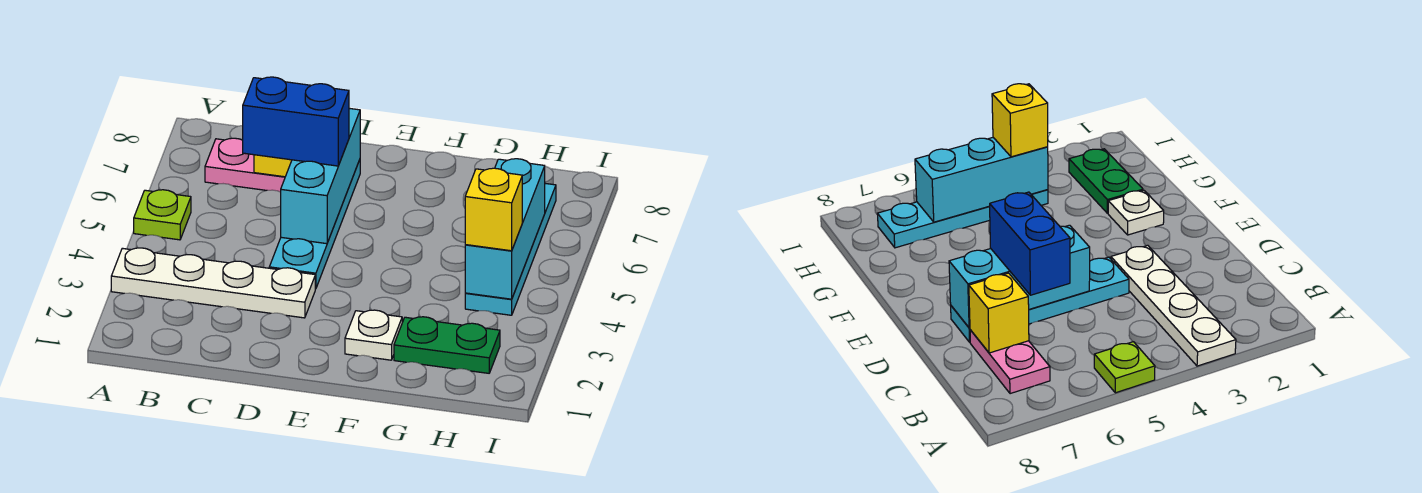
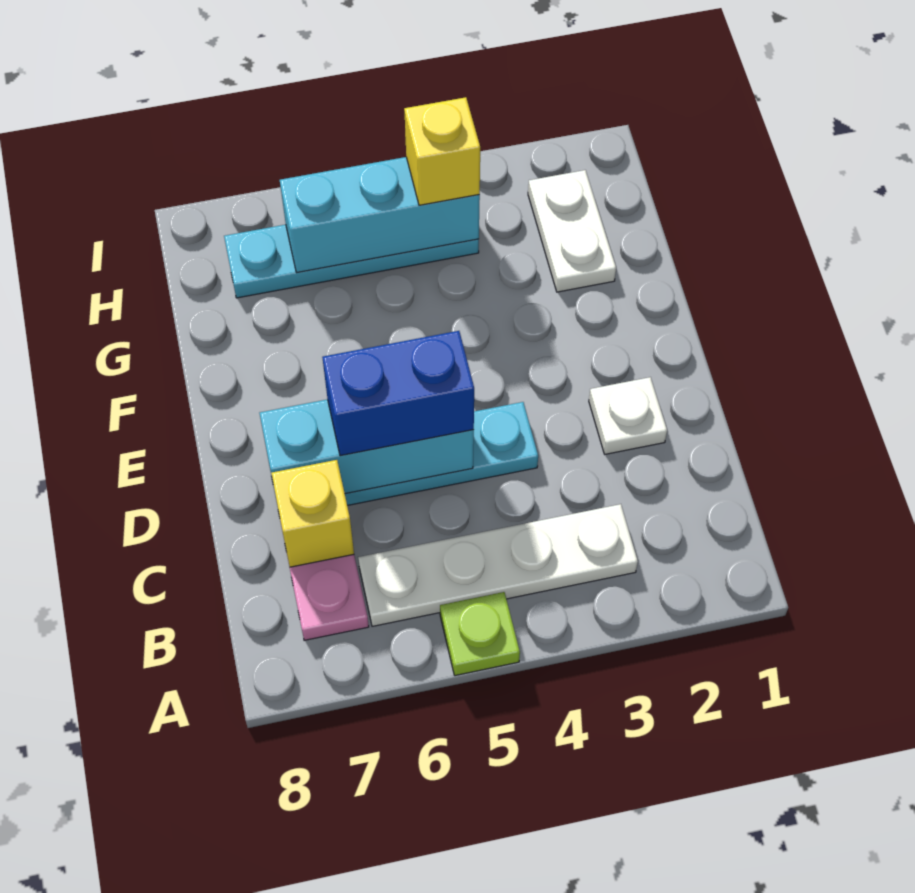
white plate A3:D3 level 1 -> white plate B3:B6 level 1
blue brick C6:D6 level 3 -> blue brick D5:D6 level 3
white plate F2 level 1 -> white plate D2 level 1
green plate G2:H2 level 1 -> white plate G2:H2 level 1

